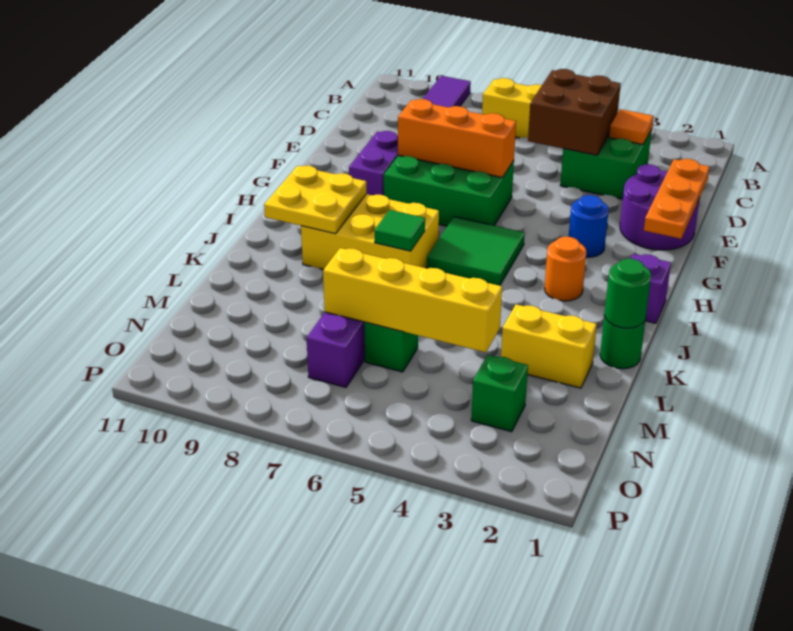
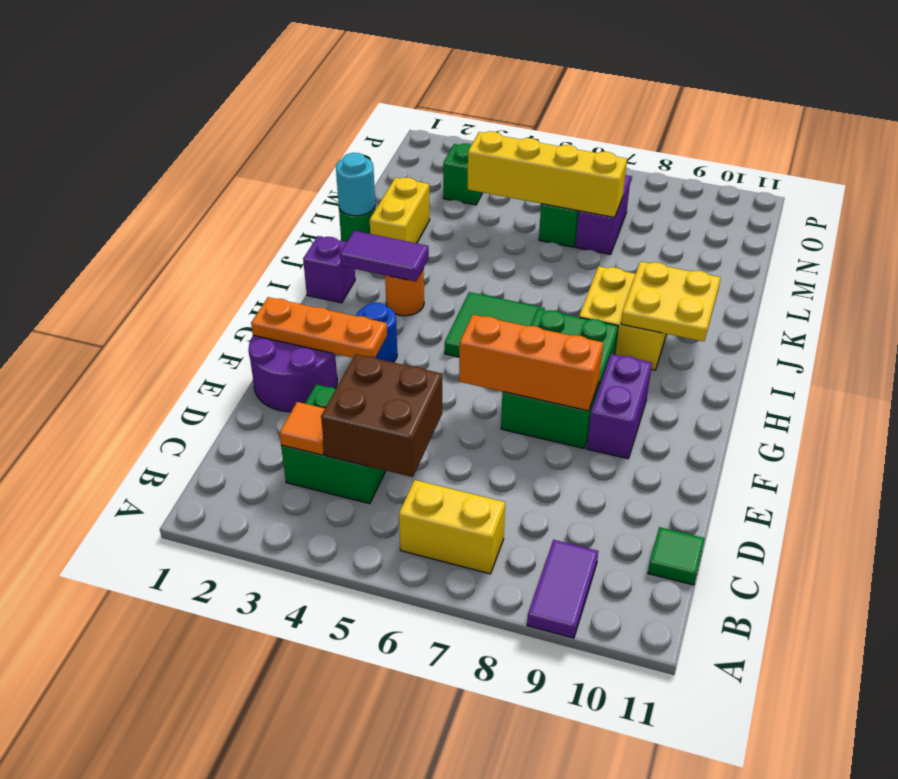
orange plate E1:G1 level 2 -> orange plate F1:F3 level 2
green brick F6:G8 level 1 -> green brick F7:H8 level 1
none -> purple tile I2:I3 level 2
yellow brick I7:J9 level 1 -> yellow brick I8:J9 level 1
green tile J7 level 2 -> green tile C11 level 1
green round brick K1 level 2 -> cyan round brick K1 level 2
yellow brick L2:L3 level 1 -> yellow brick K2:L2 level 1

